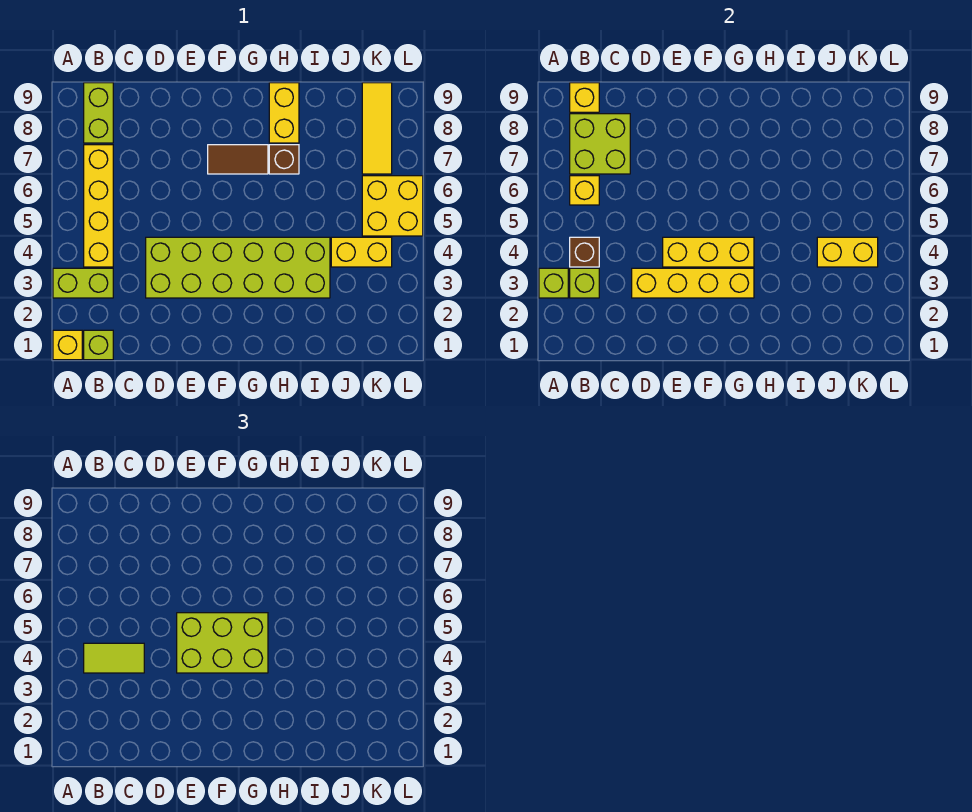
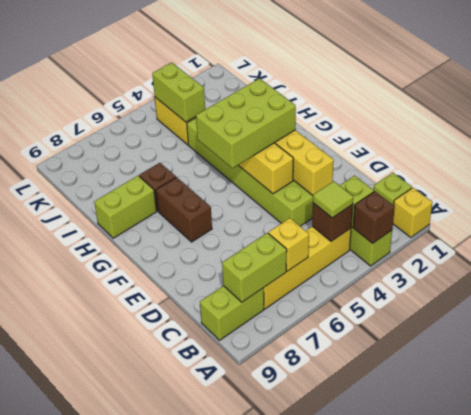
lime brick A3 level 2 -> brown brick A3 level 2
lime tile B4:C4 level 3 -> lime tile B4 level 3
lime brick B7:C8 level 2 -> lime brick B7:B8 level 2
yellow brick B9 level 2 -> none
lime brick E4:G5 level 3 -> lime brick F3:G5 level 3
brown tile F7:G7 level 1 -> brown brick F7:G7 level 1
yellow brick H8:H9 level 1 -> lime brick H8:H9 level 1
yellow brick J4:K4 level 2 -> lime brick J4:K4 level 2
yellow brick K5:L6 level 1 -> none
yellow tile K7:K9 level 1 -> none

